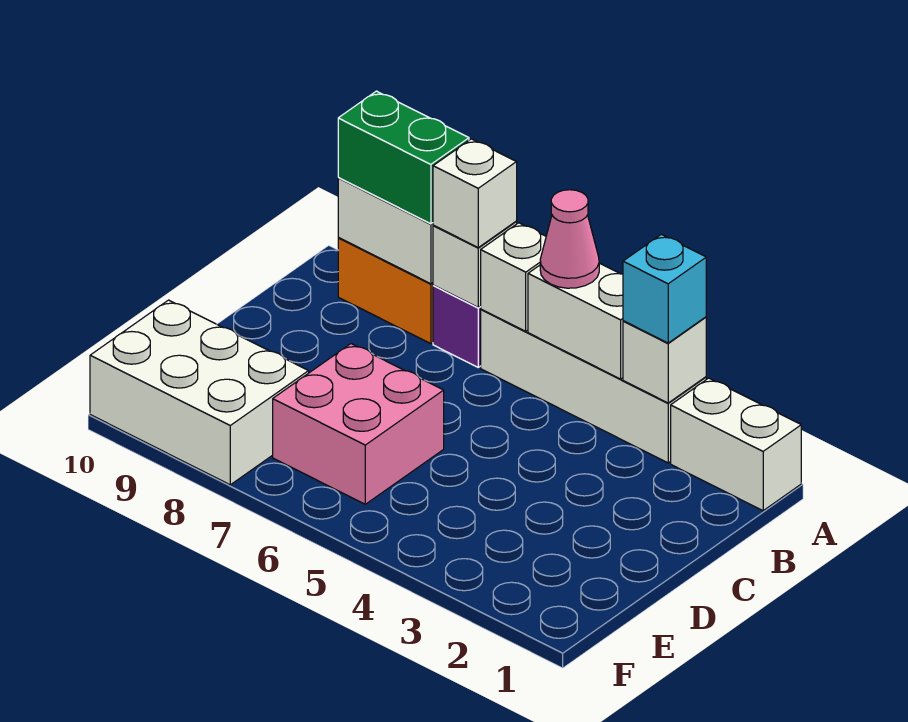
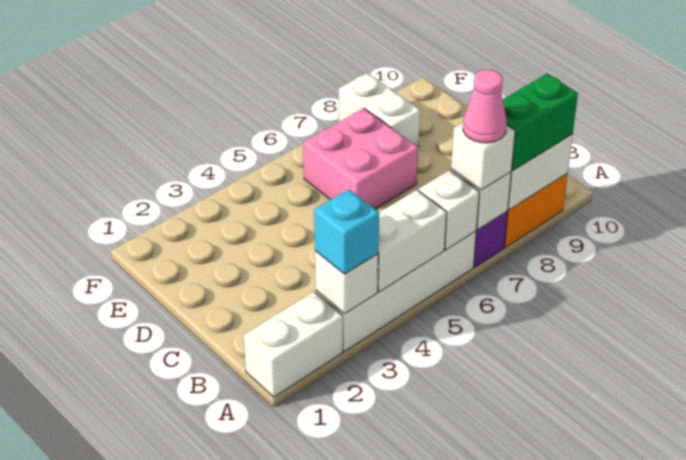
pink cone A5 level 3 -> pink cone A7 level 4
white brick E8:F10 level 1 -> white brick E8:F8 level 1

